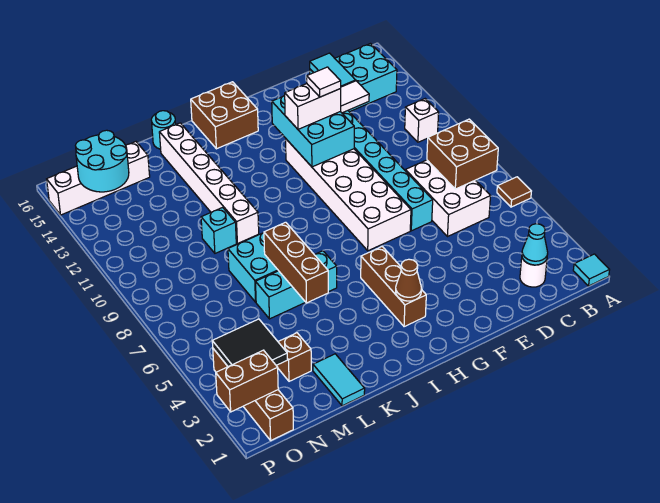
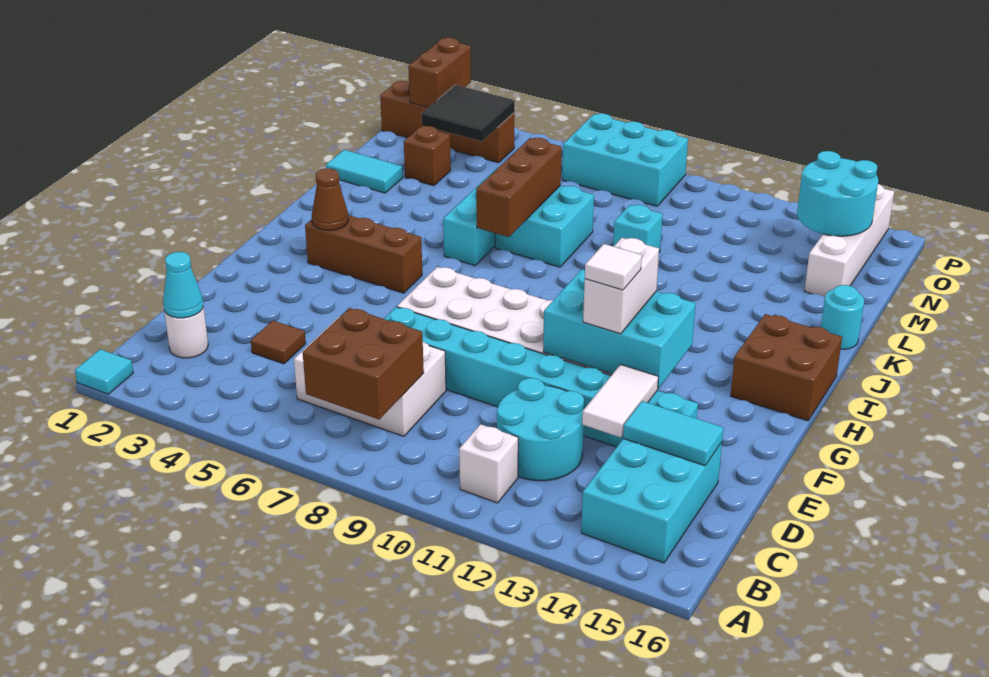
brown tile A6 level 1 -> brown tile D4 level 1
none -> cyan round brick C11:D12 level 1
brown brick K5:K7 level 2 -> brown brick J7:L7 level 2
white brick K10:K15 level 1 -> none
none -> cyan brick O7:P9 level 1

